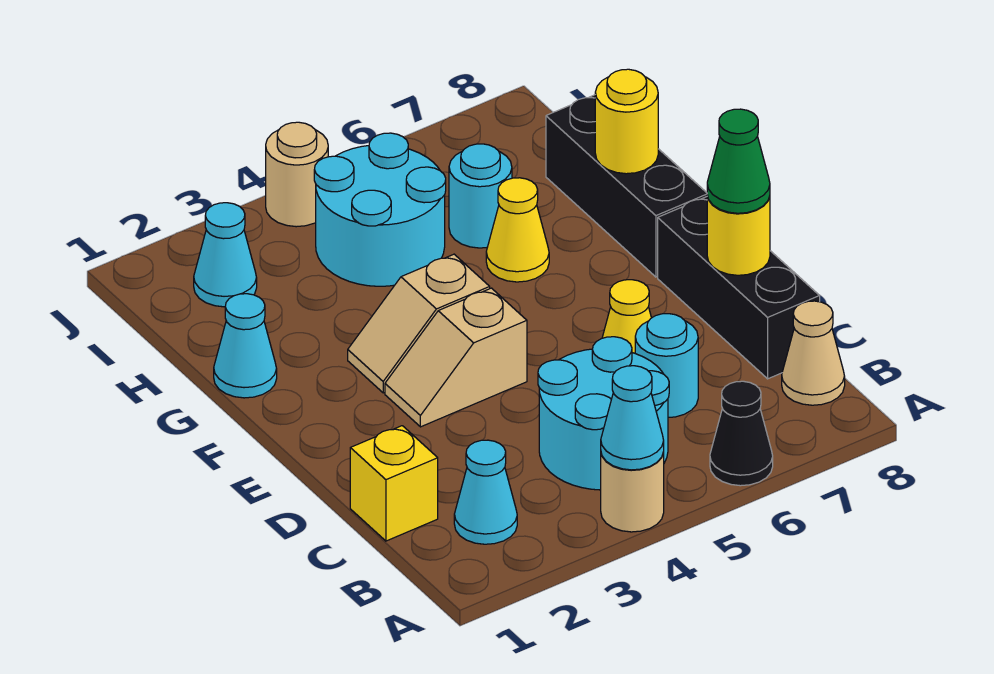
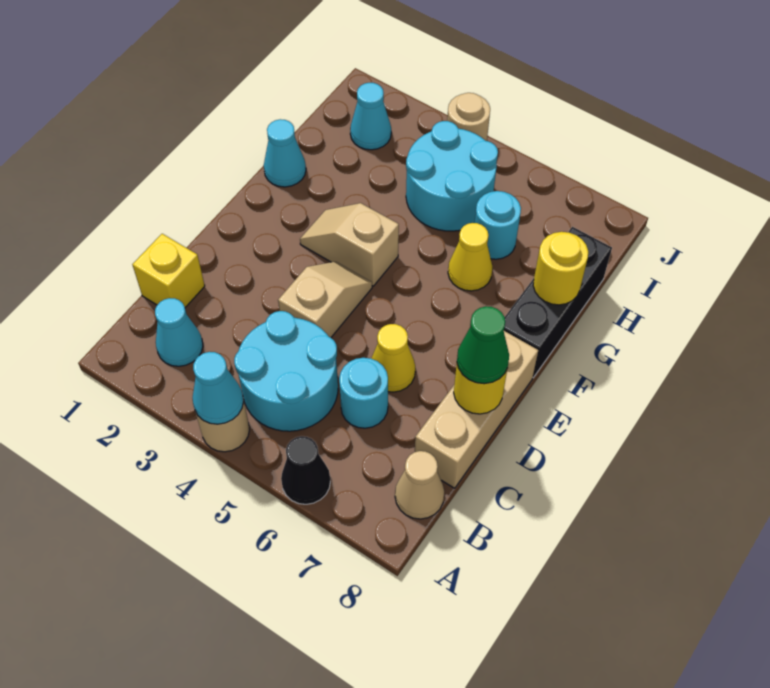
black brick C8:E8 level 1 -> tan brick C8:E8 level 1
tan slope E3:E4 level 1 top 4 -> tan slope D4:E4 level 1 top D

